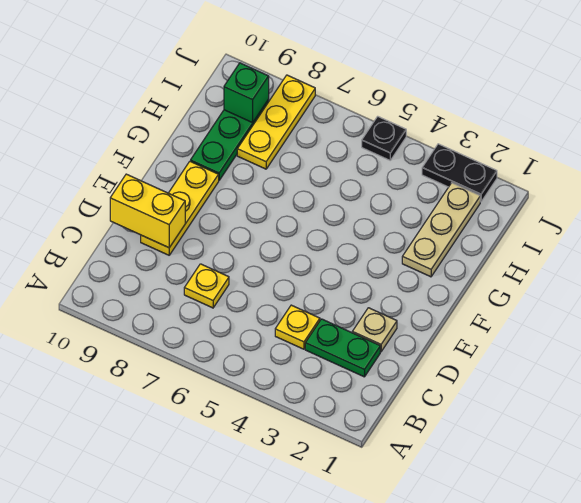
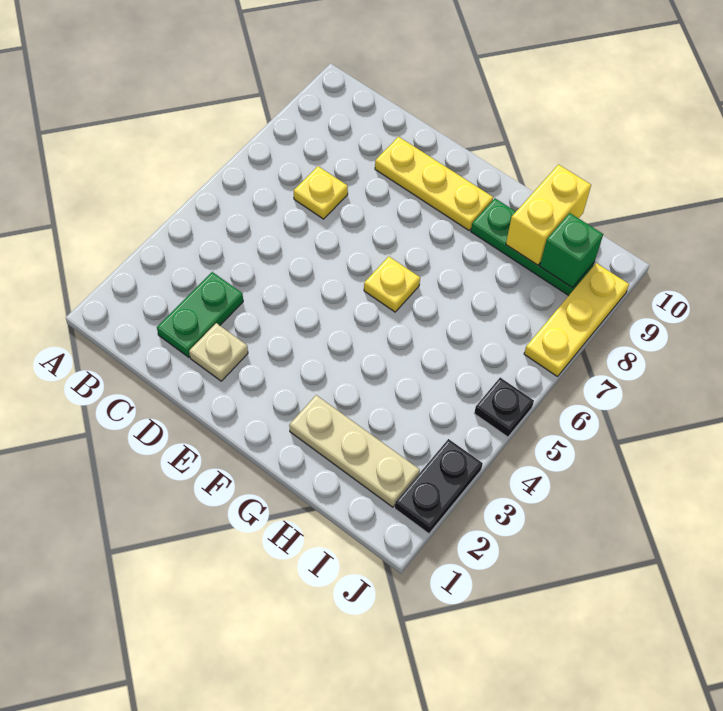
yellow plate C4 level 1 -> yellow plate F6 level 1
yellow brick D9:D10 level 2 -> yellow brick H9:H10 level 2
yellow plate H8:J8 level 1 -> yellow plate J7:J9 level 1

